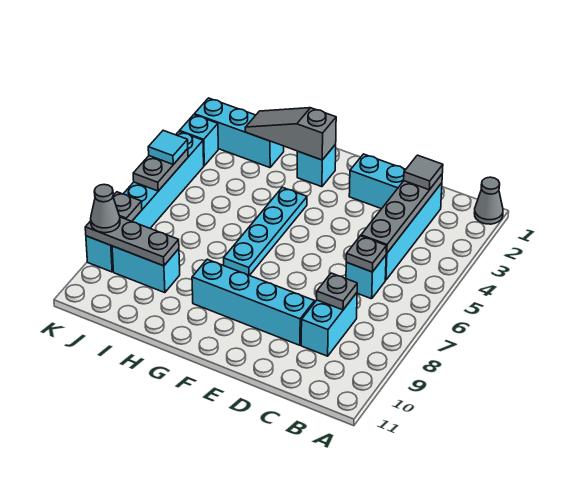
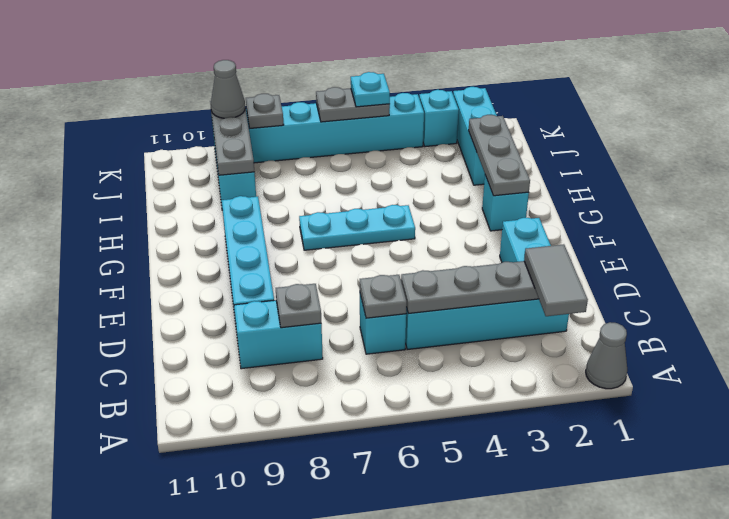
grey tile C2 level 3 -> grey tile B2:C2 level 3
grey slope G2:I2 level 2 top G -> grey plate G2:I2 level 2
cyan plate G4:G7 level 1 -> cyan plate G5:G7 level 1
cyan tile K5 level 3 -> cyan plate K5 level 3

